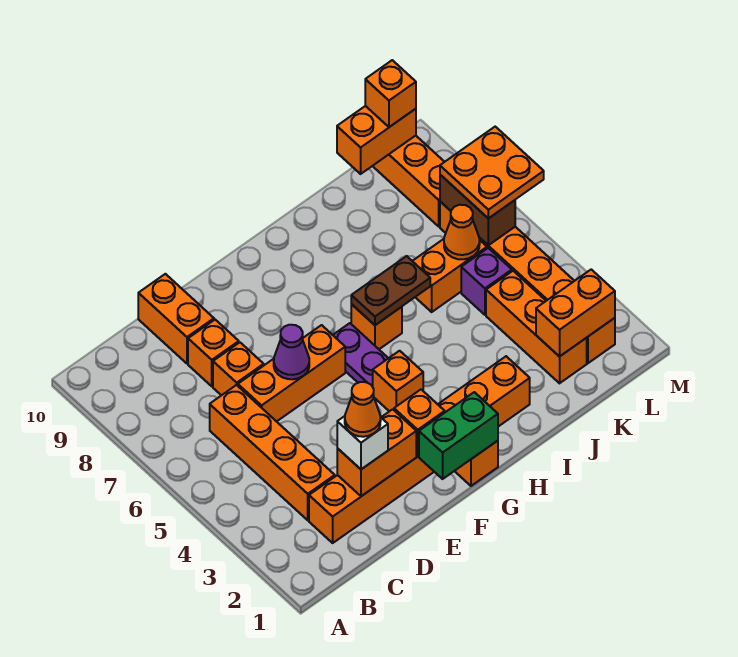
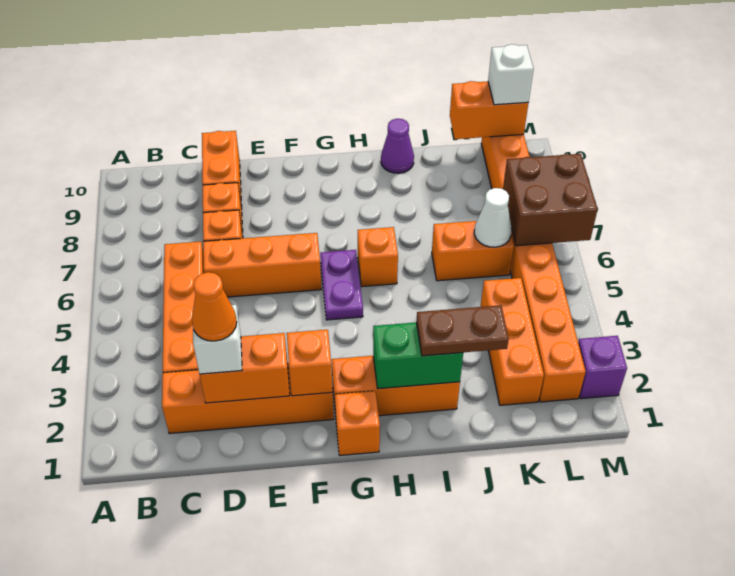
purple cone E6 level 2 -> purple cone I10 level 1
green brick F1:G1 level 2 -> green brick H2:I2 level 2
orange brick G4 level 1 -> none
brown plate H6:I6 level 2 -> brown plate I2:J2 level 3
orange brick K2:L2 level 2 -> none
purple brick K5 level 1 -> purple brick M2 level 1
orange cone K6 level 2 -> white cone K6 level 2
brown brick L6:L7 level 2 -> brown brick L6:M7 level 2
orange plate L6:M7 level 3 -> none
orange brick L10 level 3 -> white brick L10 level 3

